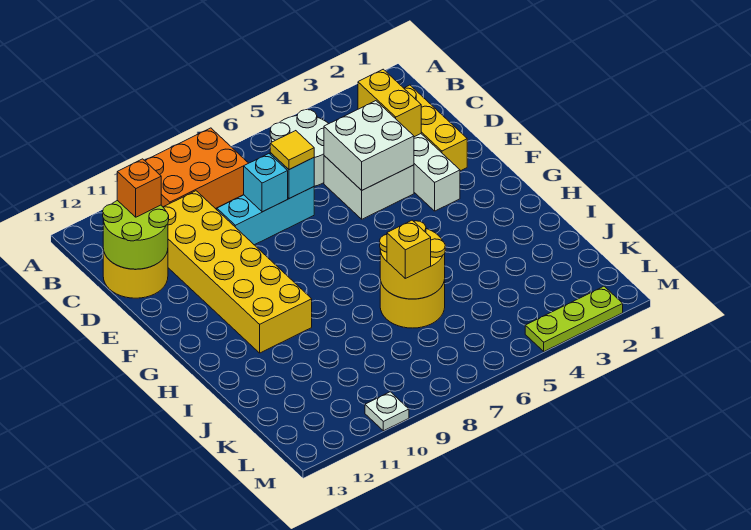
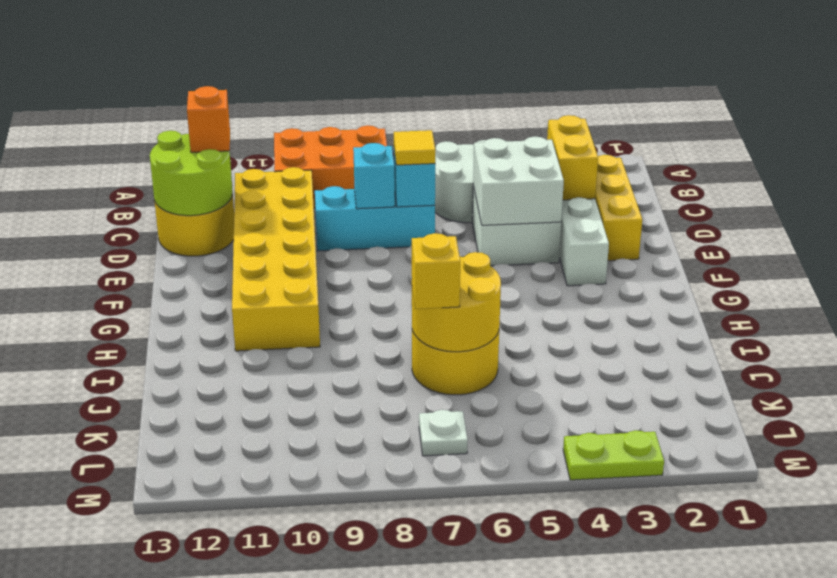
lime plate M2:M4 level 1 -> lime plate M3:M4 level 1
white plate M10 level 1 -> white plate L7 level 1

